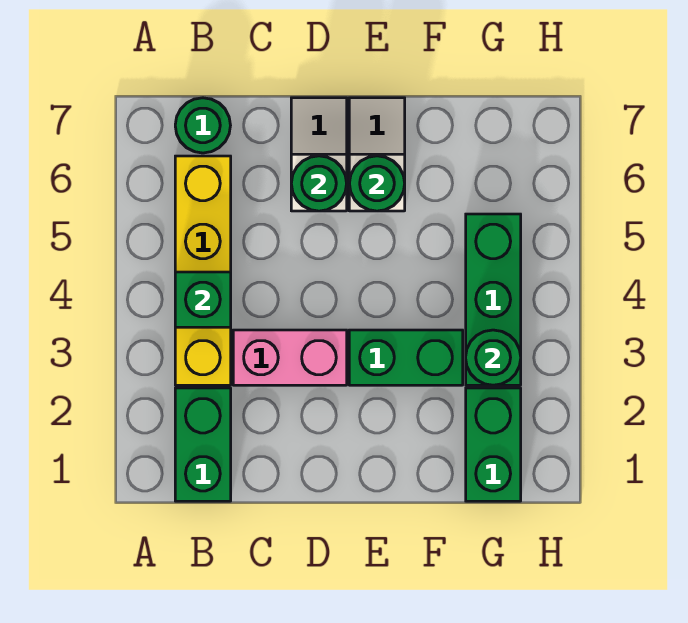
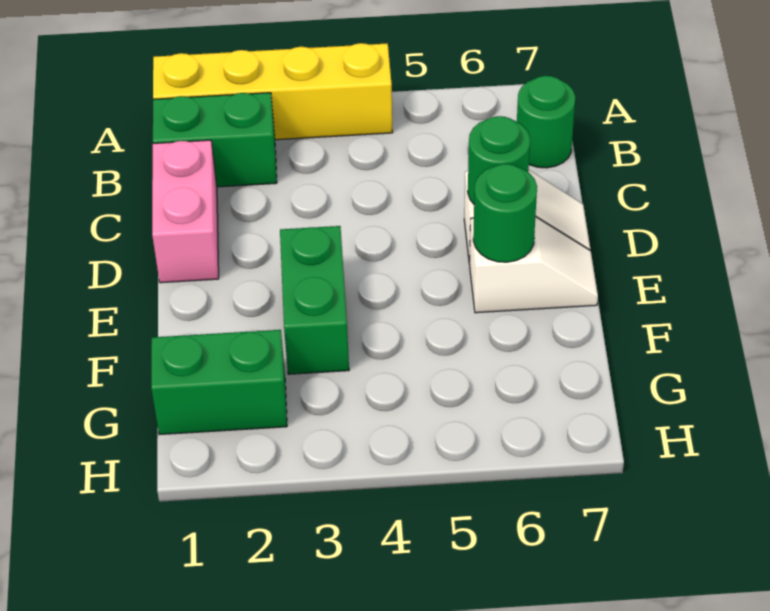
yellow brick B3:B6 level 1 -> yellow brick A1:A4 level 1
green brick B4 level 2 -> none
pink brick C3:D3 level 1 -> pink brick C1:D1 level 1
green brick G3:G5 level 1 -> none
green round brick G3 level 2 -> none

